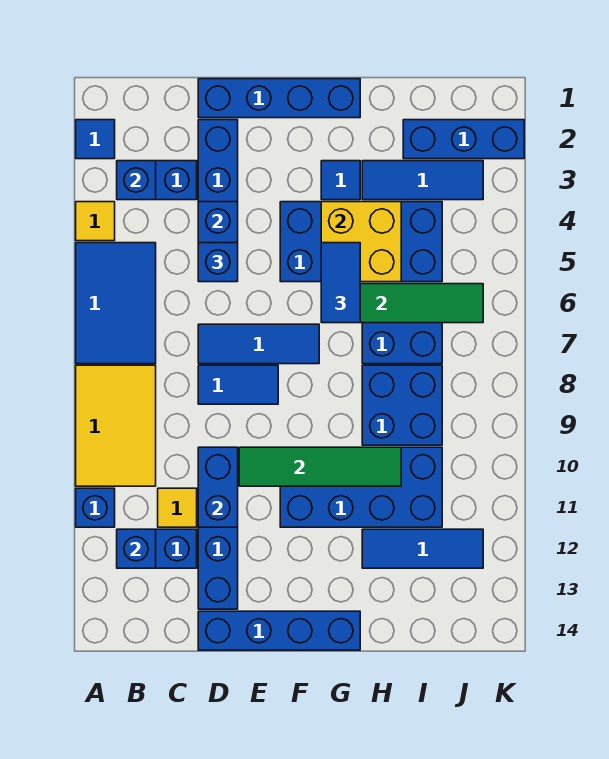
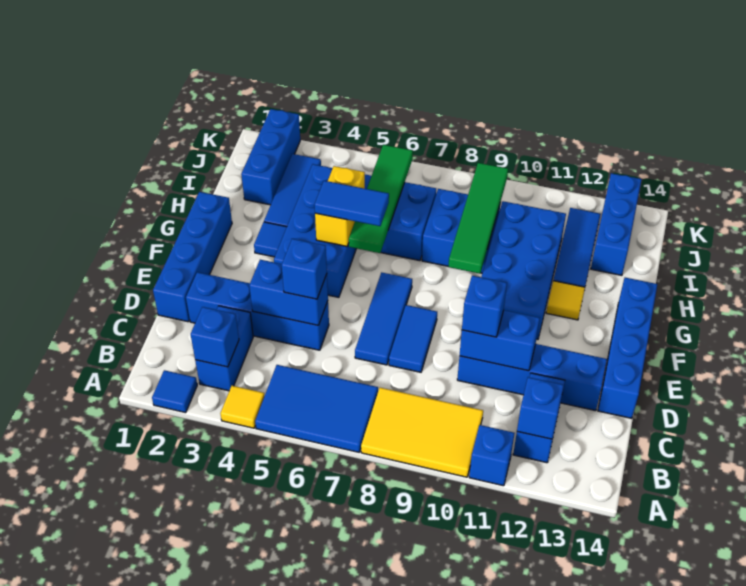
yellow tile C11 level 1 -> yellow tile G12 level 1
none -> blue brick D10 level 3
green tile E10:H10 level 2 -> green tile G9:J9 level 2
yellow brick G4:H5 level 2 -> yellow brick G5:H5 level 2
none -> blue brick I13:K13 level 1

